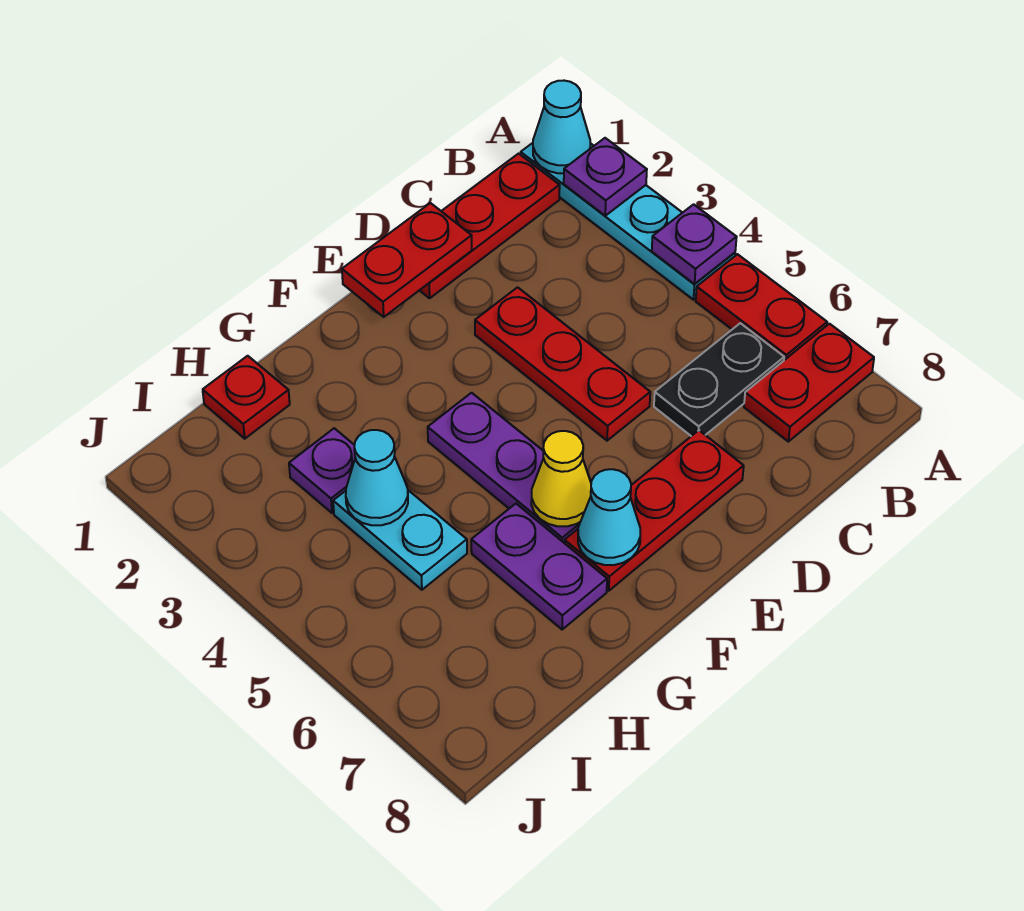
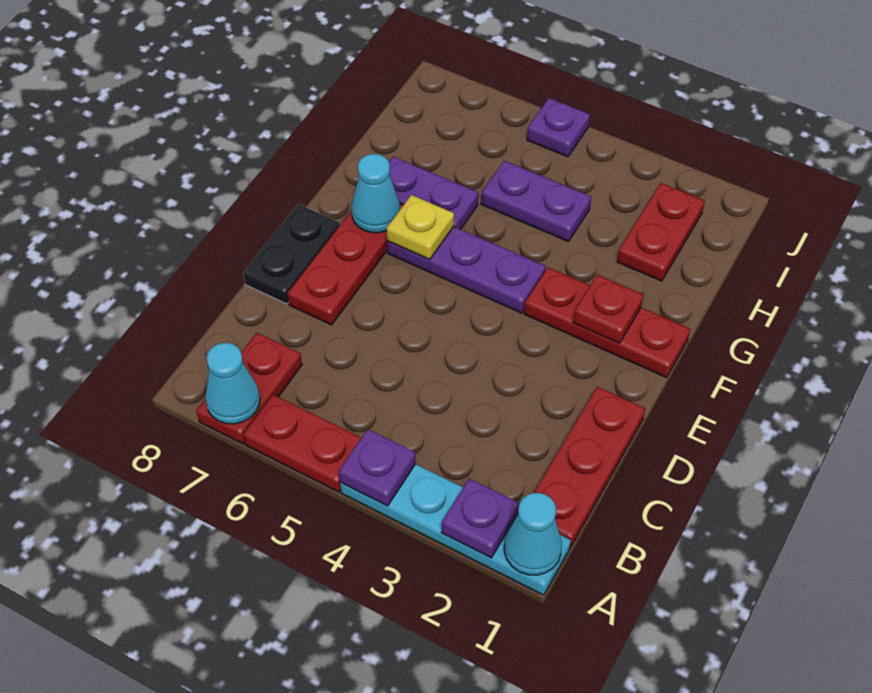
black plate B6:C6 level 1 -> black plate D8:E8 level 1
red plate D1:E1 level 2 -> red plate H2:I2 level 1
red plate D3:D5 level 1 -> red plate F1:F3 level 1
yellow cone F6 level 2 -> yellow plate F6 level 2
red plate H1 level 1 -> red plate F2 level 2
purple plate H3 level 1 -> purple plate J5 level 1
cyan plate H4:H5 level 1 -> purple plate H4:H5 level 1
cyan cone H4 level 2 -> cyan cone A7 level 2

